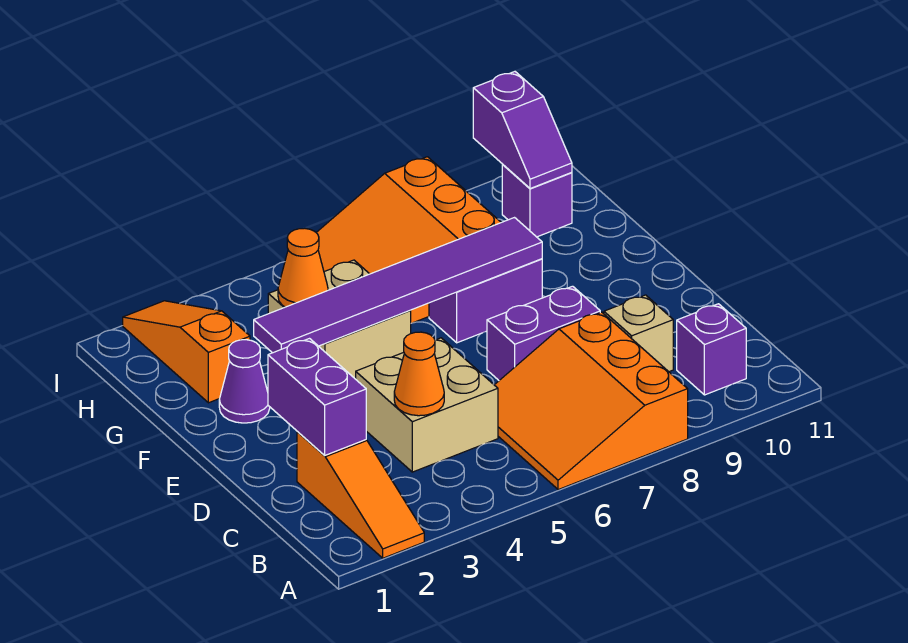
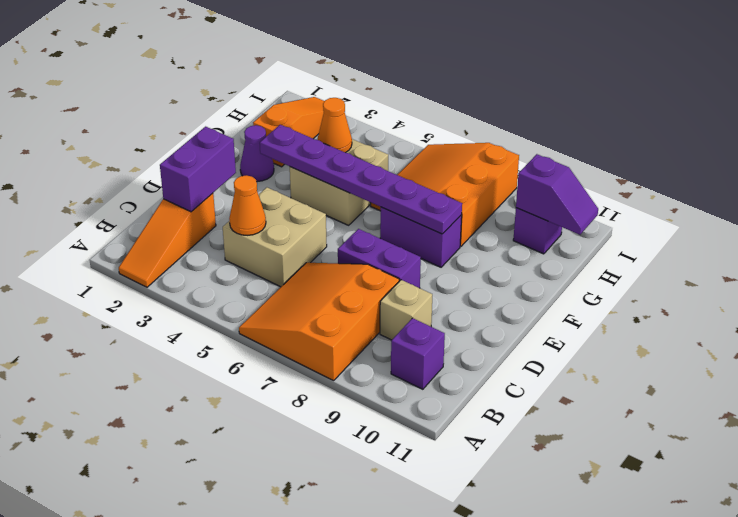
purple tile F3:F8 level 2 -> purple plate F3:F8 level 2
purple slope H10:I10 level 2 top I -> purple slope H10:H11 level 2 top 10

